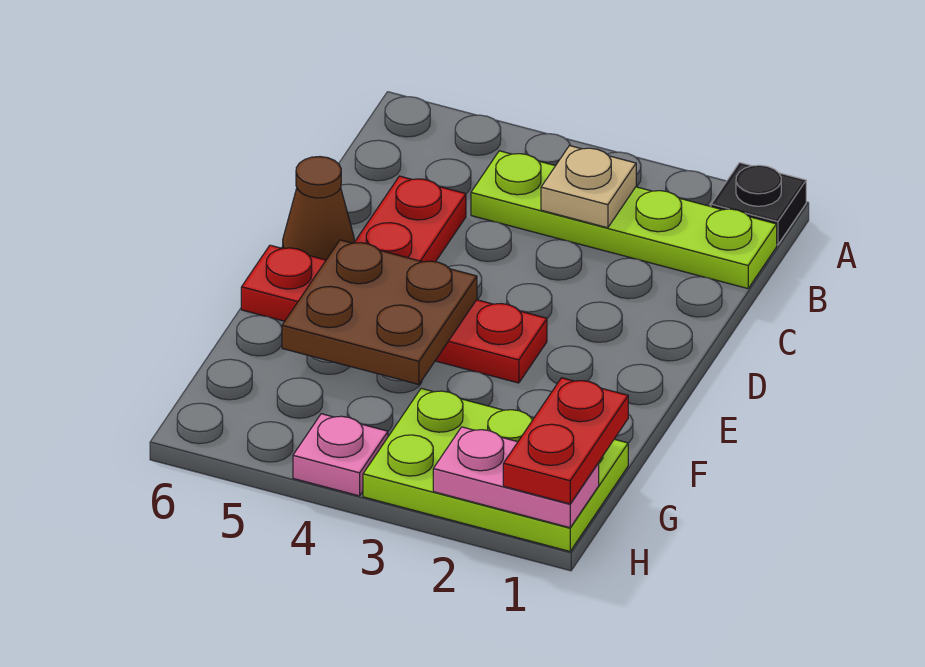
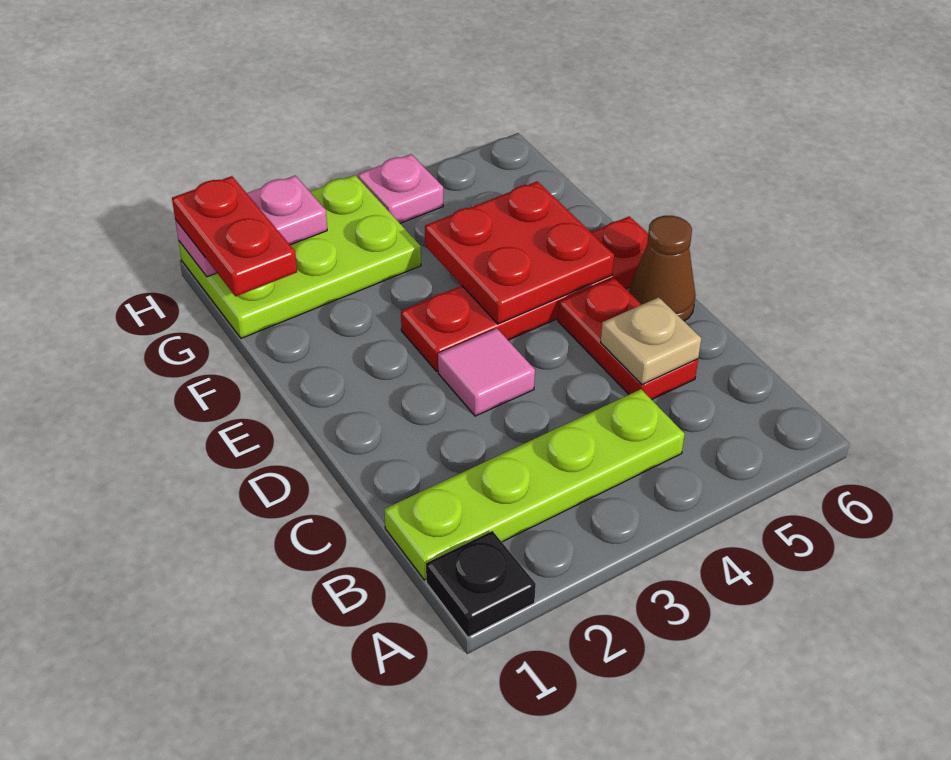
tan plate B3 level 2 -> tan plate C5 level 2
none -> pink tile D3 level 1
brown plate E4:F5 level 2 -> red plate E4:F5 level 2

